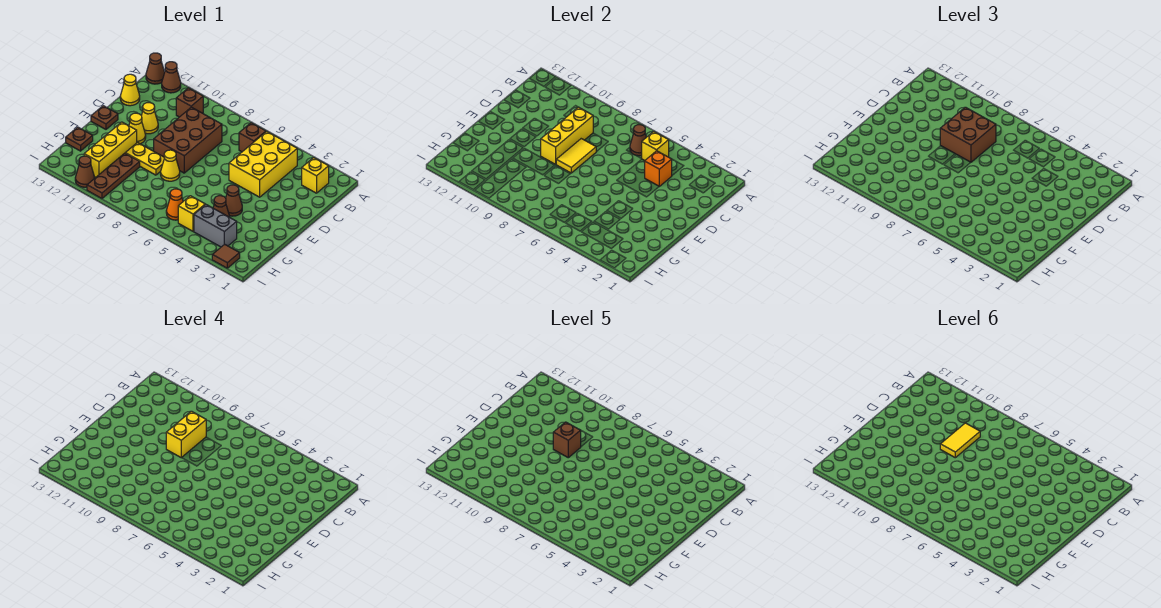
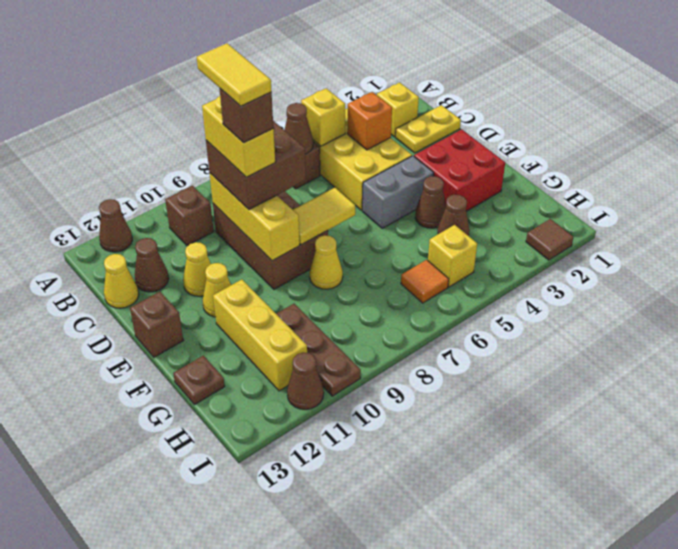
brown cone A13 level 1 -> brown cone C12 level 1
yellow tile D8:E8 level 2 -> yellow tile E7:E8 level 2
none -> red brick E2:F3 level 1
brown plate E13 level 1 -> brown brick E13 level 1
yellow plate F9:F10 level 1 -> yellow plate C1:C2 level 1
grey brick H3:H4 level 1 -> grey brick E4:E5 level 1
orange cone H6 level 1 -> orange tile H6 level 1

